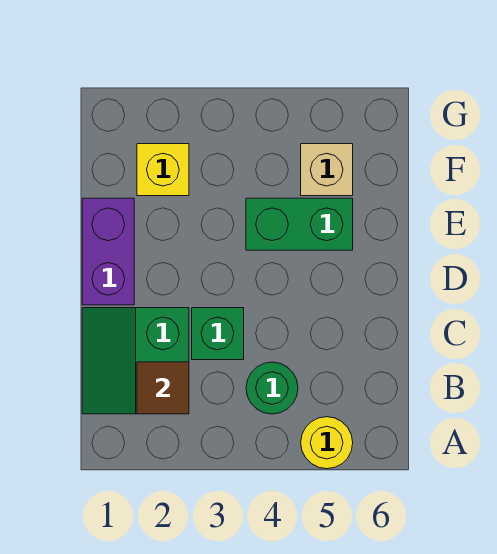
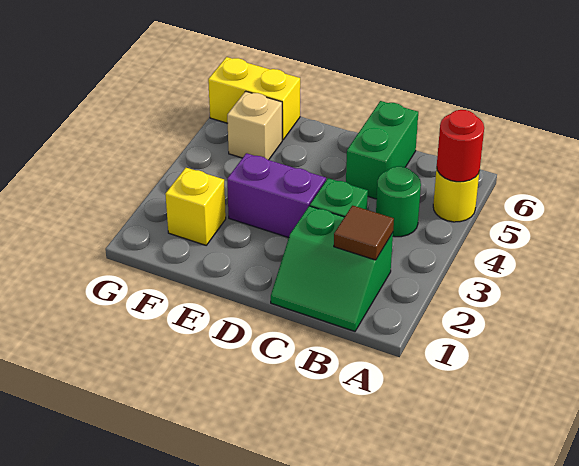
none -> red round brick A5 level 2
purple brick D1:E1 level 1 -> purple brick D3:E3 level 1
green brick E4:E5 level 1 -> green brick C5:C6 level 1
none -> yellow brick F6:G6 level 1

